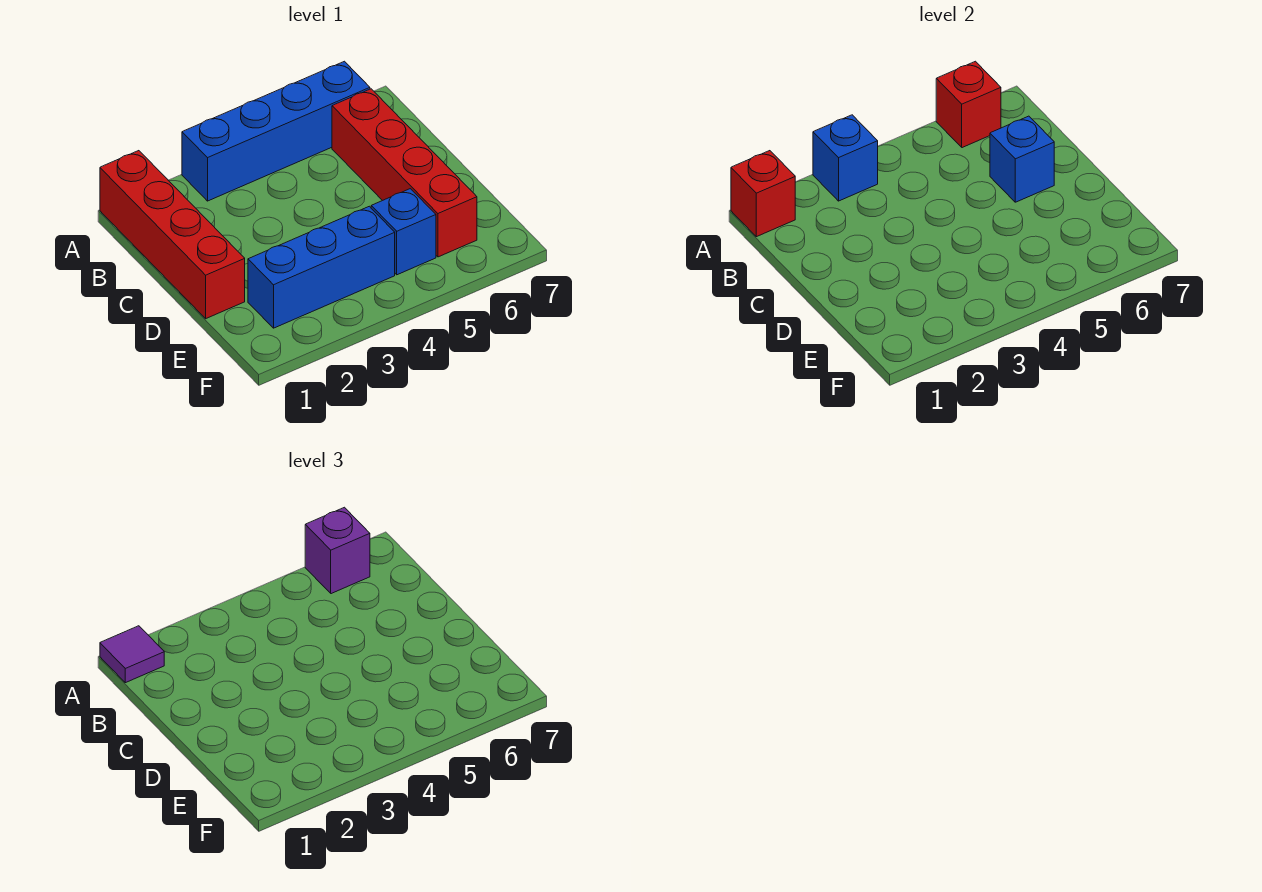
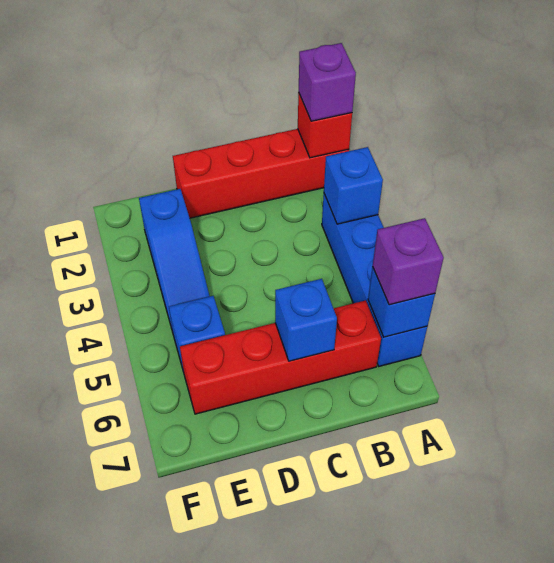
purple tile A1 level 3 -> purple brick A1 level 3
red brick A6 level 2 -> blue brick A6 level 2
blue brick E2:E4 level 1 -> blue slope E2:E4 level 1 top 2

